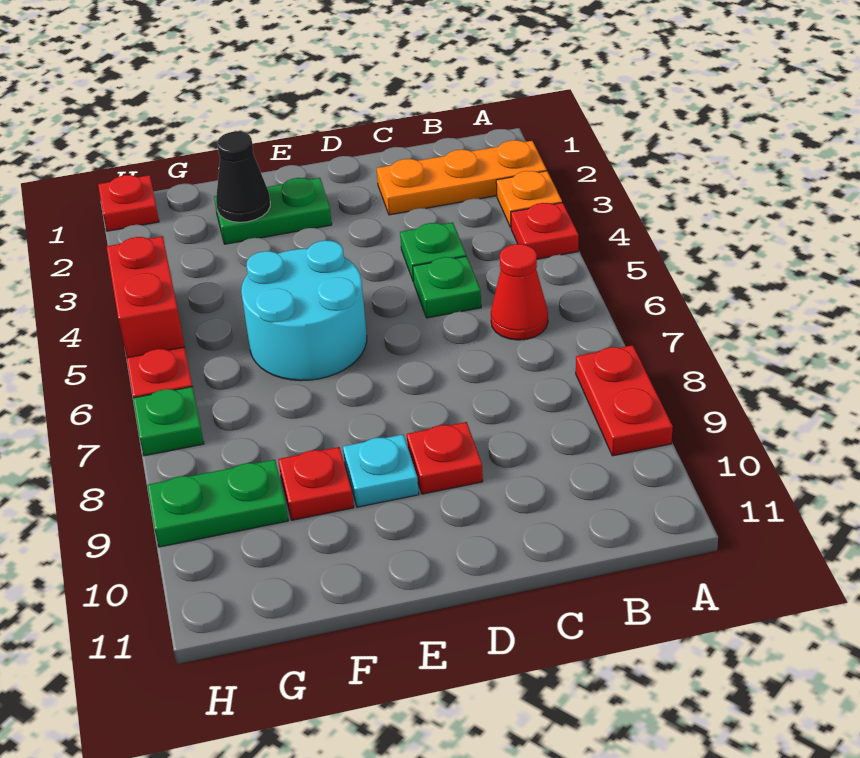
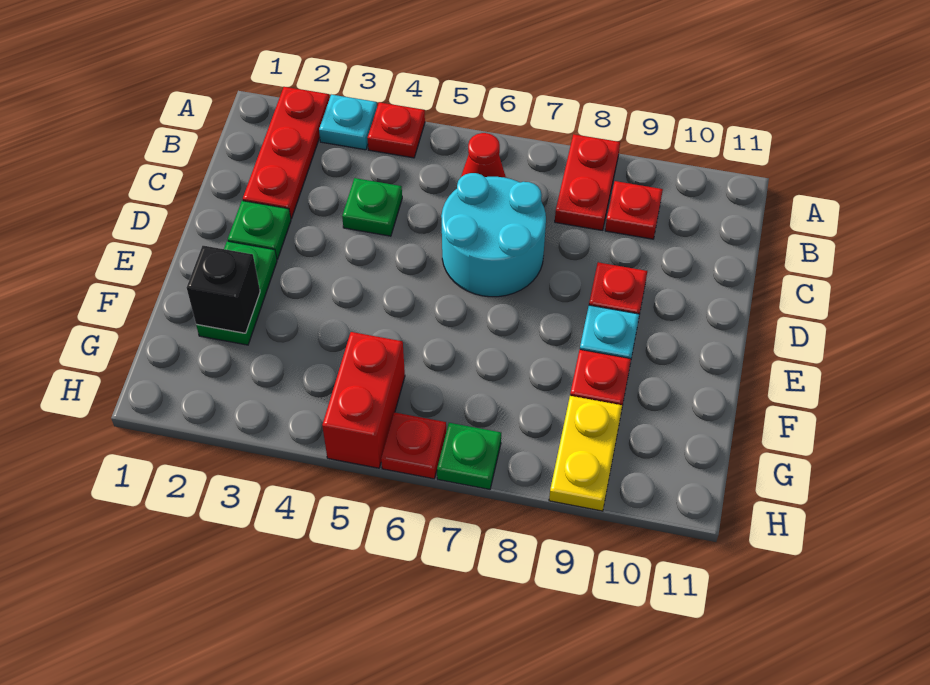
orange plate A2:C2 level 1 -> red plate A2:C2 level 1
orange plate A3 level 1 -> cyan plate A3 level 1
red plate A8:A9 level 1 -> red plate A8:B8 level 1
green plate C5 level 1 -> green plate D2 level 1
cyan round brick E5:F6 level 1 -> cyan round brick C6:D7 level 1
black cone F2 level 2 -> black brick F2 level 2
green plate G9:H9 level 1 -> yellow plate G9:H9 level 1
red plate H1 level 1 -> red plate B9 level 1
red brick H4:H5 level 1 -> red brick G5:H5 level 1

